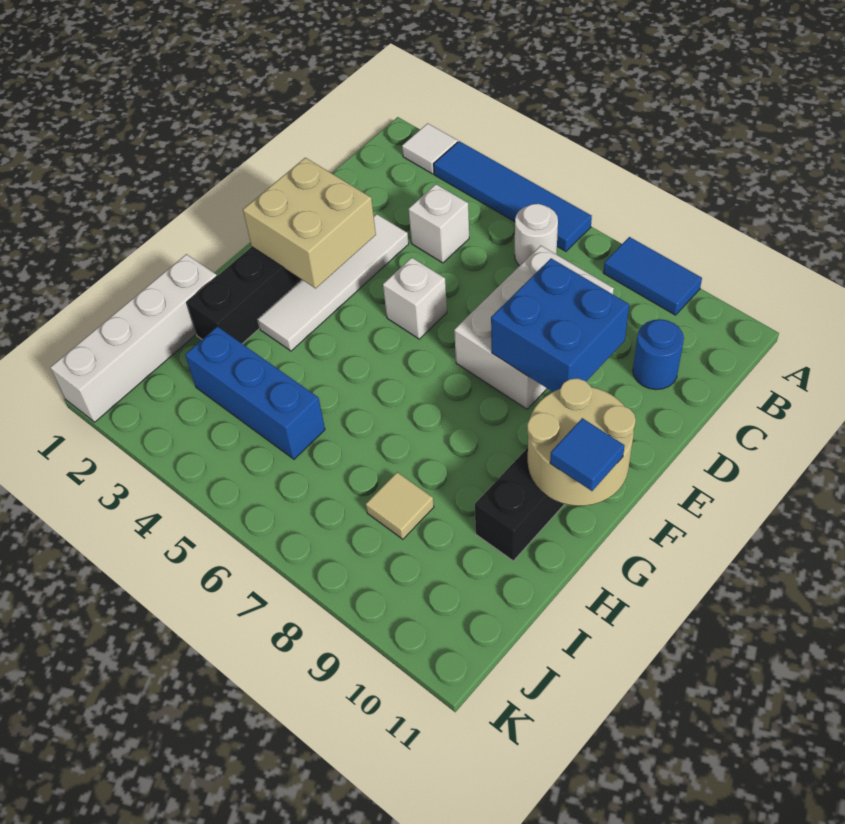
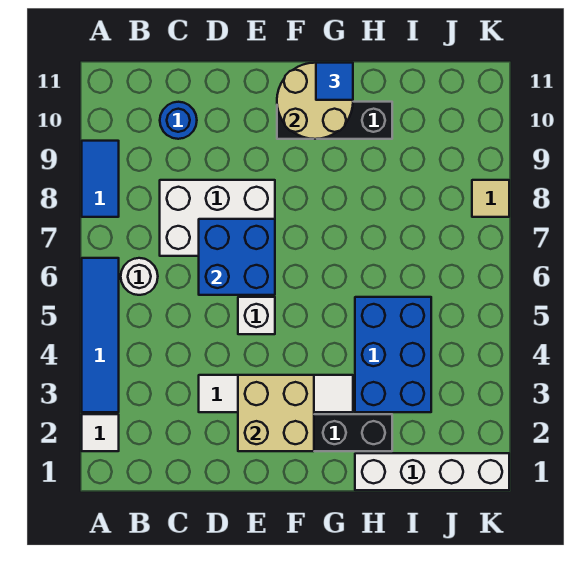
white brick C4 level 1 -> none
blue brick D8:E9 level 2 -> blue brick D6:E7 level 2
blue brick I3:I5 level 1 -> blue brick H3:I5 level 1
tan tile I8 level 1 -> tan tile K8 level 1

